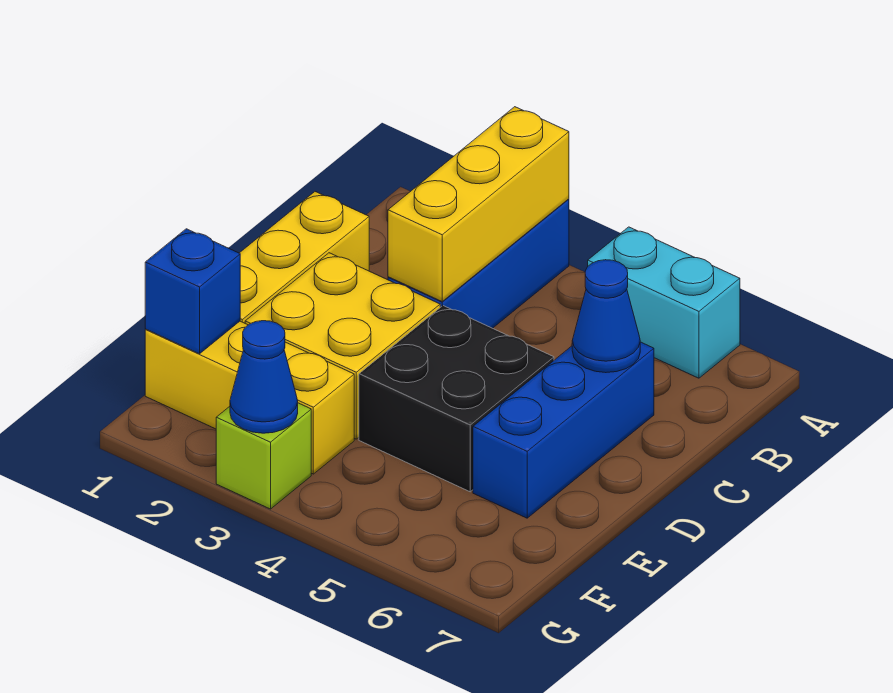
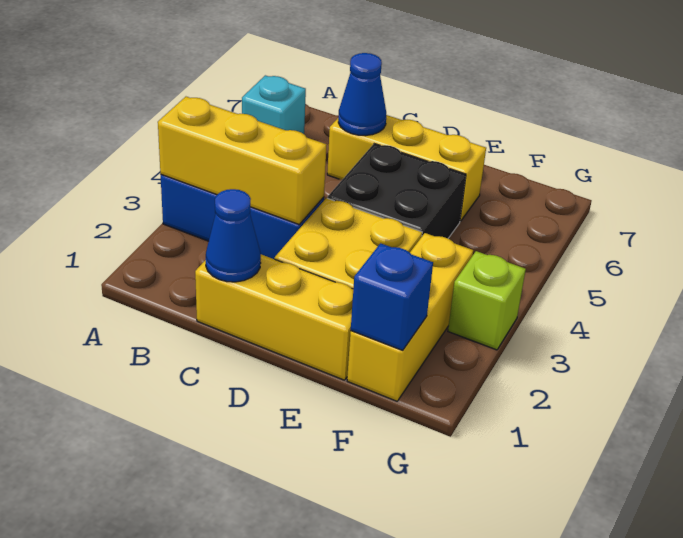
cyan brick A5:A6 level 1 -> cyan brick A6 level 1
blue brick C6:E6 level 1 -> yellow brick C6:E6 level 1
blue cone G3 level 2 -> blue cone C1 level 2

